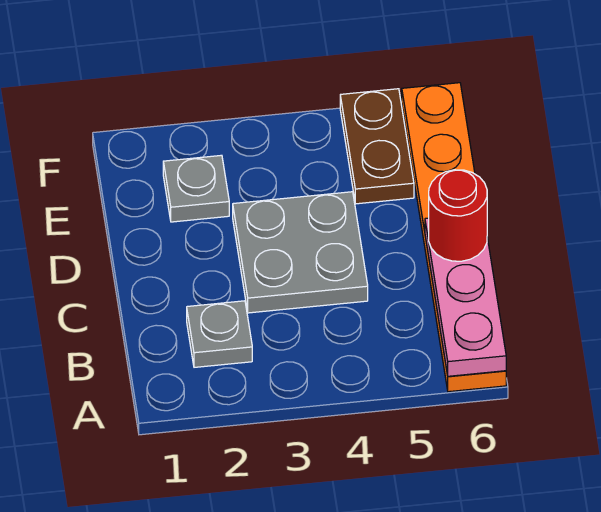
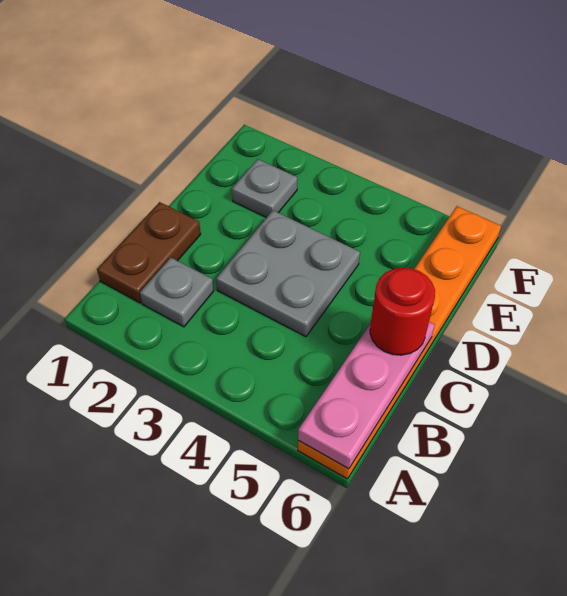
brown plate E5:F5 level 1 -> brown plate B1:C1 level 1

